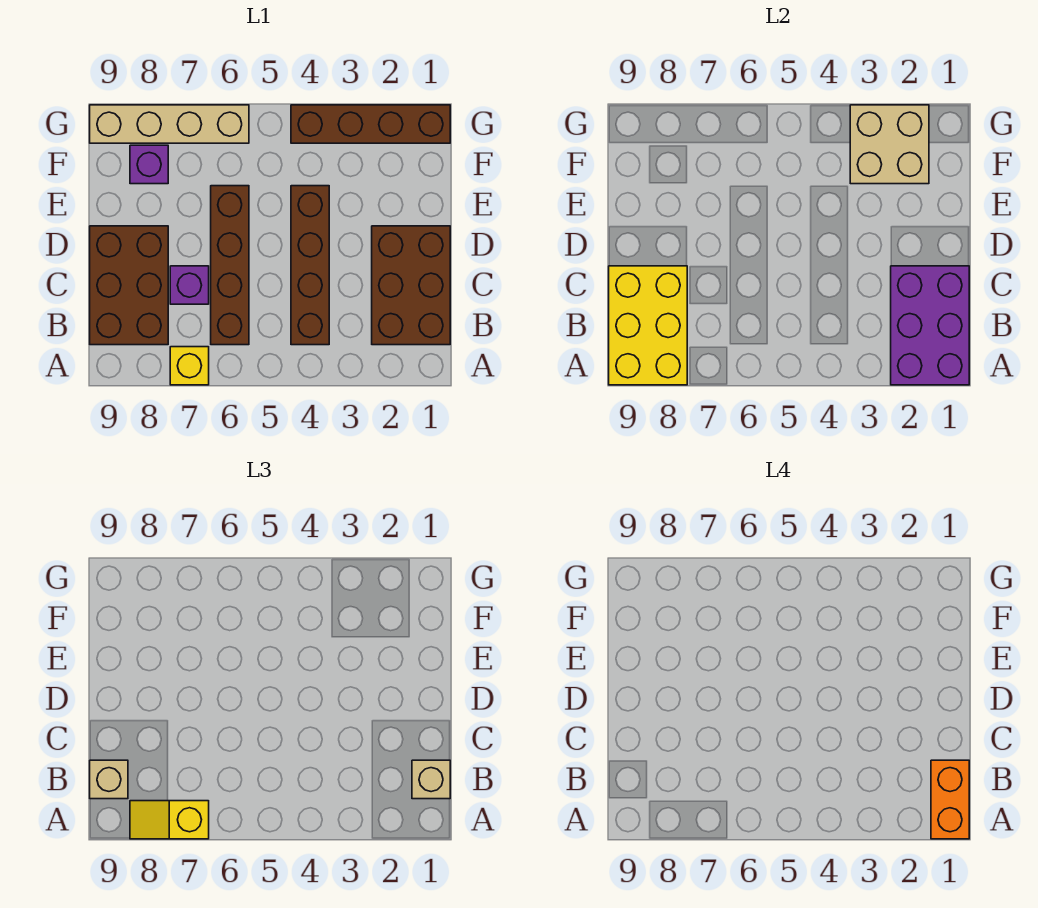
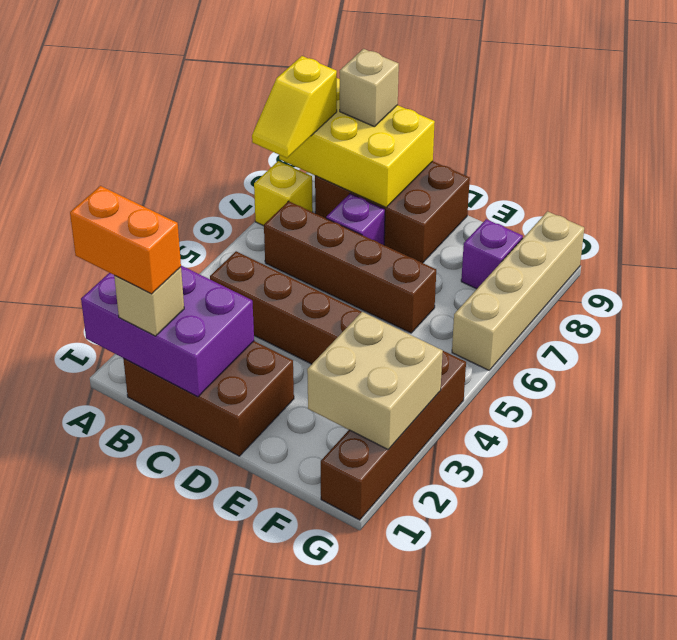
yellow slope A7:A8 level 3 top 7 -> yellow slope A7:A8 level 3 top 8

